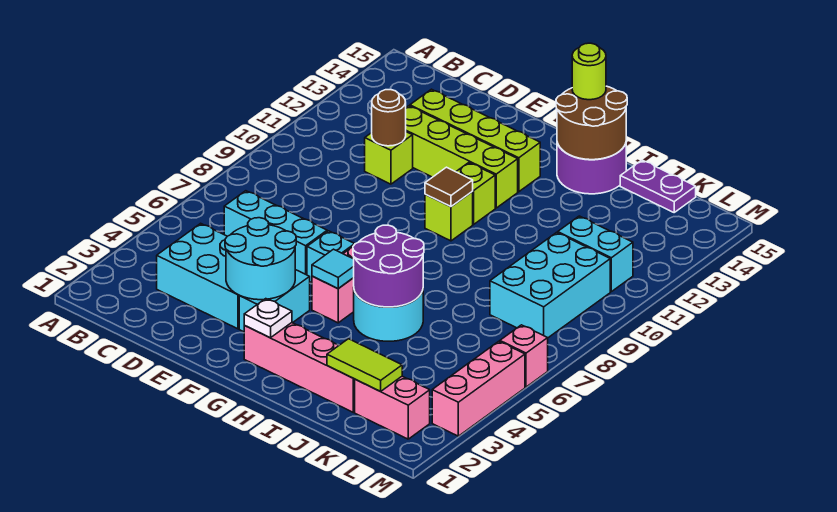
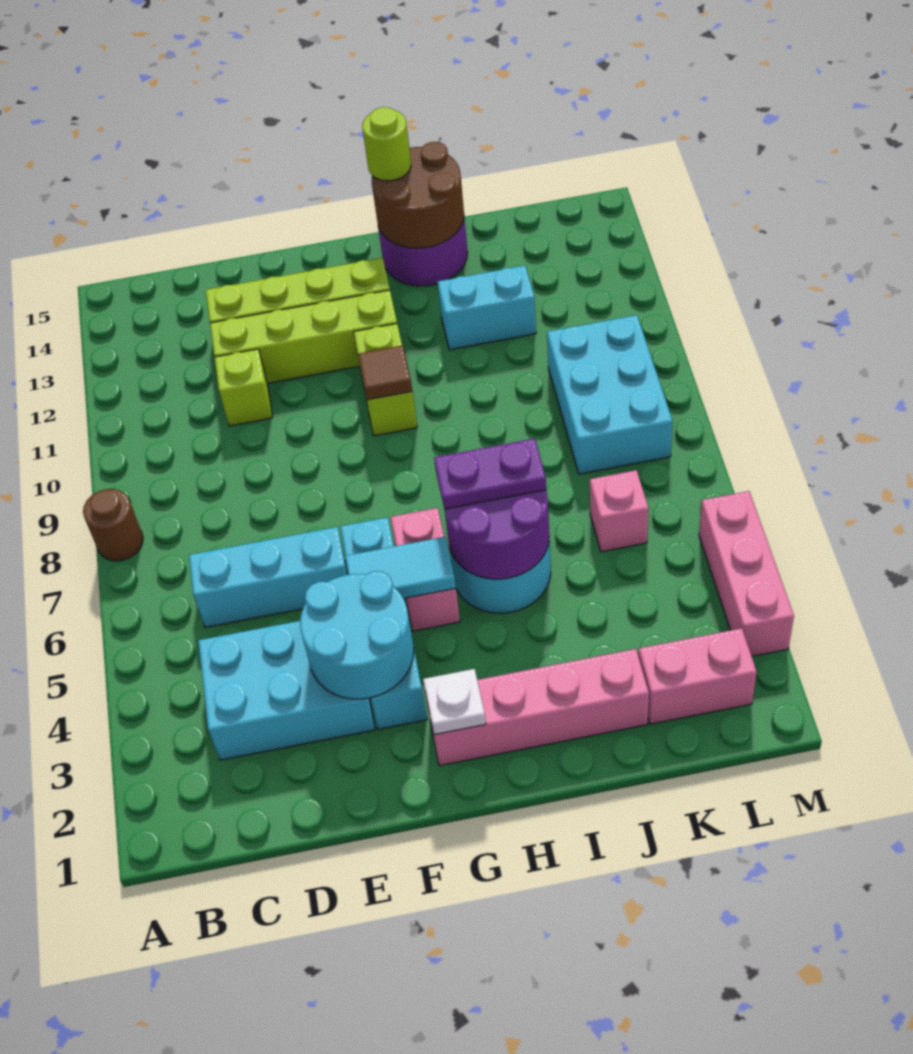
brown round brick D11 level 2 -> brown round brick A8 level 1
cyan tile G5 level 2 -> cyan tile F5:G5 level 2
lime tile J2:K2 level 2 -> none
purple plate J15:K15 level 1 -> purple plate H6:I6 level 3
cyan brick K11:L11 level 1 -> cyan brick I12:J12 level 1
pink brick M6 level 1 -> pink brick K6 level 1

